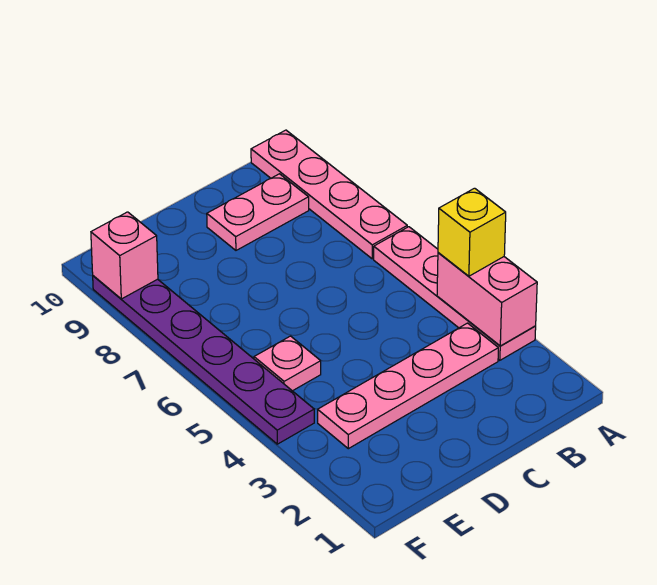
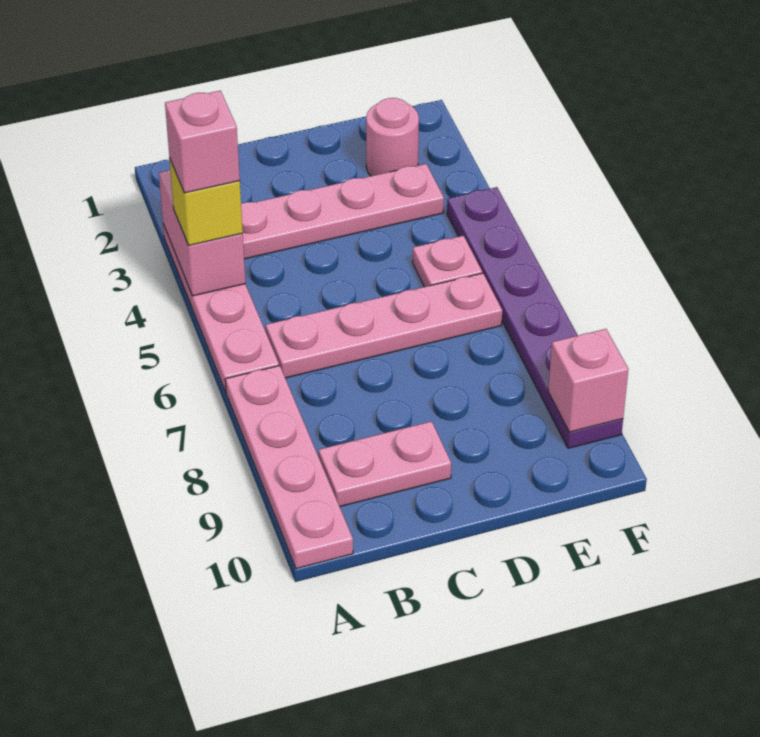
none -> pink brick A4 level 4
none -> pink plate B6:E6 level 1
none -> pink round brick E2 level 1

